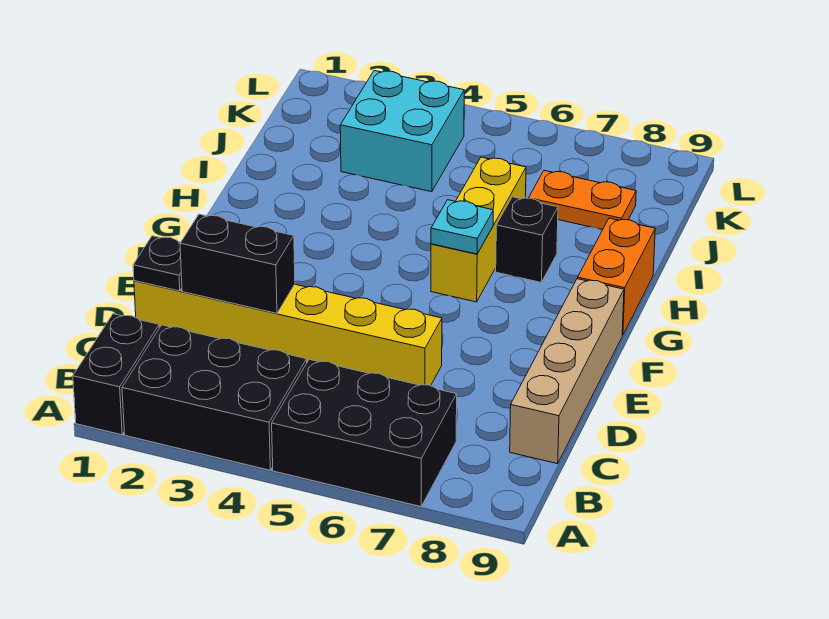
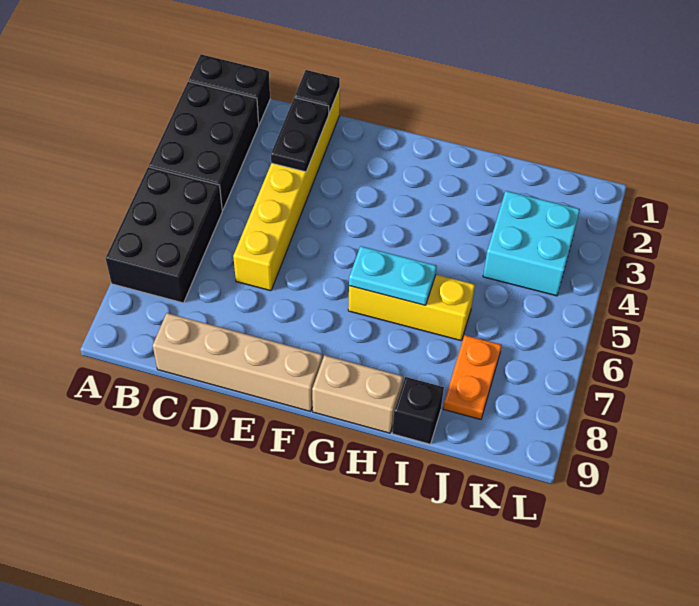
black brick D2:D3 level 2 -> black plate D2:D3 level 2
cyan plate G6 level 2 -> cyan plate G6:H6 level 2
orange brick G9:H9 level 1 -> tan brick G9:H9 level 1
black brick H7 level 1 -> black brick I9 level 1

